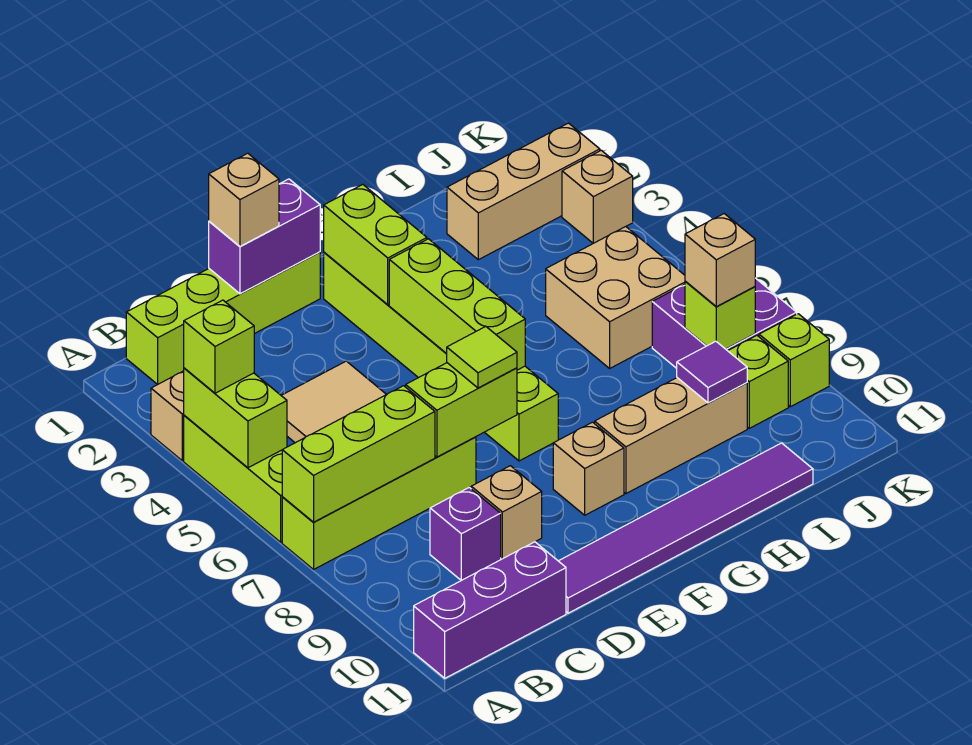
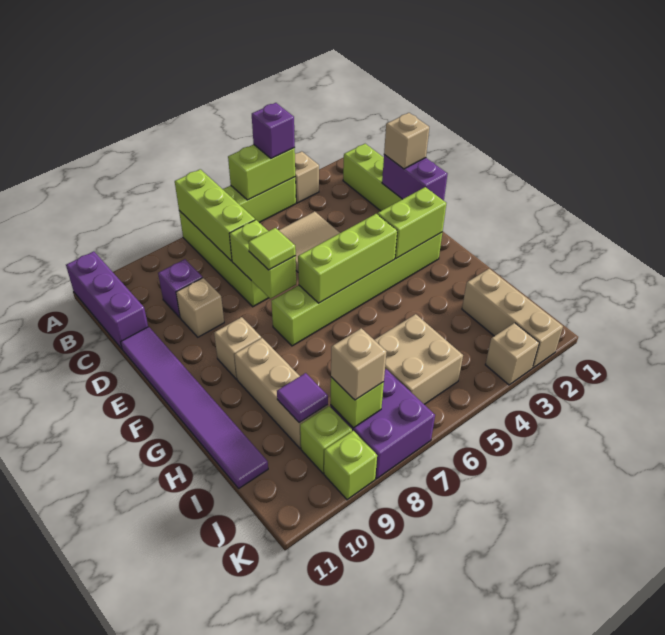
lime brick A4 level 3 -> purple brick A4 level 3

